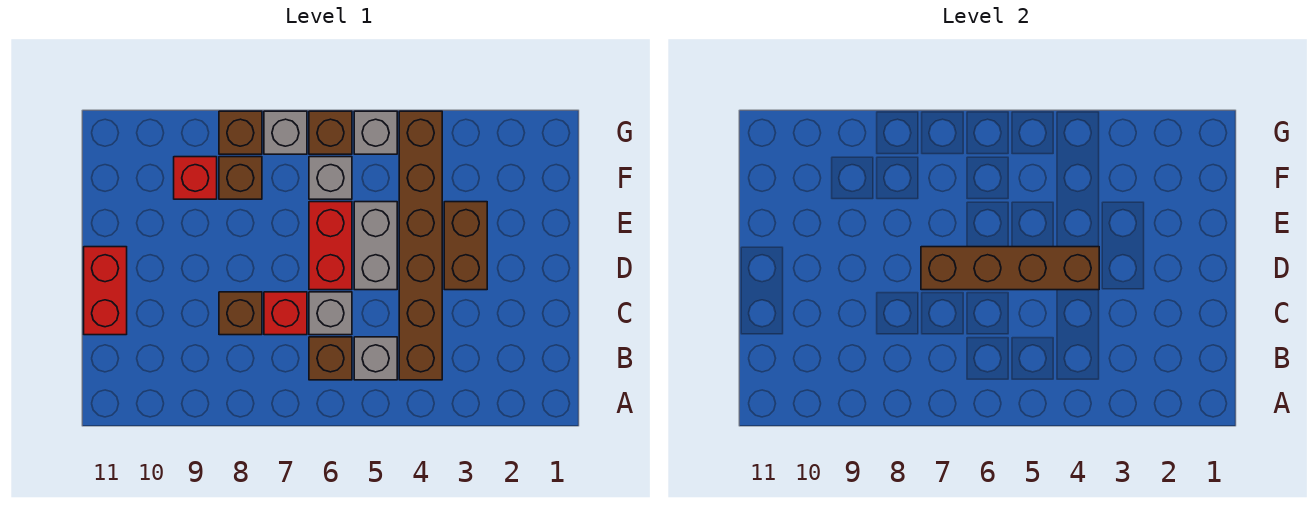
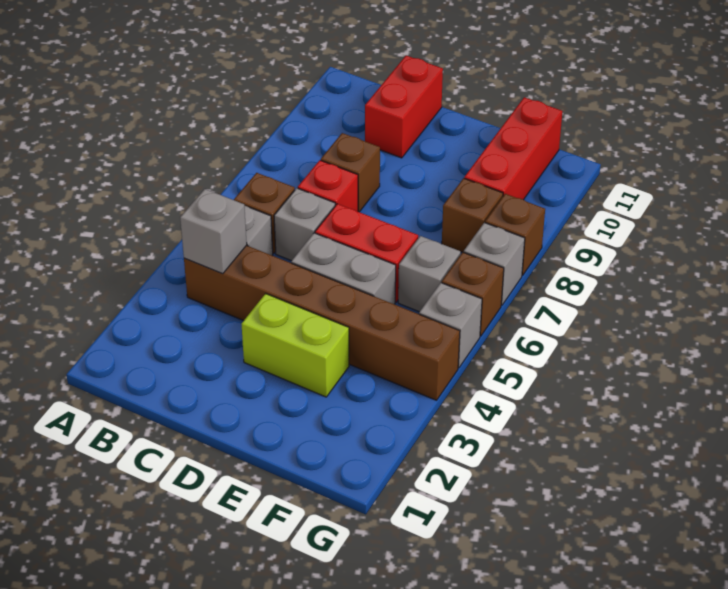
none -> grey brick B4 level 2
red brick C11:D11 level 1 -> red brick C10:C11 level 1
brown brick D3:E3 level 1 -> lime brick D3:E3 level 1
brown brick D4:D7 level 2 -> none
red brick F9 level 1 -> red brick F9:F11 level 1

